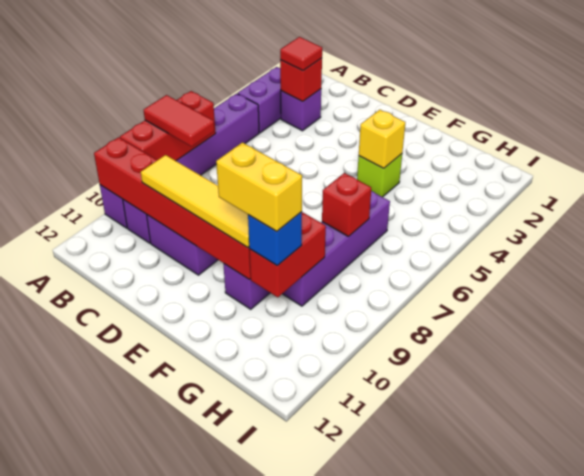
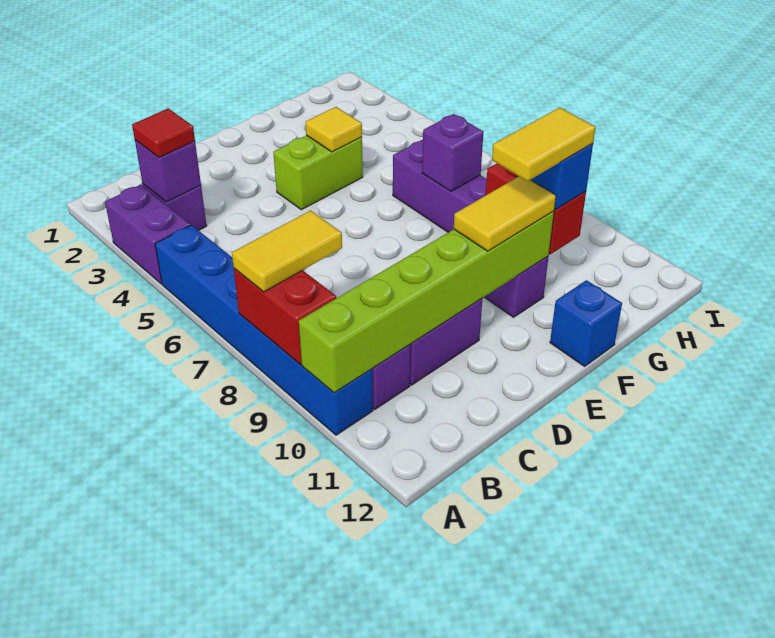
purple brick A5:A10 level 1 -> blue brick A5:A10 level 1
red brick A7:A9 level 2 -> red brick A8:A9 level 2
red tile A8:B8 level 3 -> yellow tile A8:B8 level 3
red brick A10:F10 level 2 -> lime brick A10:F10 level 2
red brick B3 level 2 -> purple brick B3 level 2
yellow tile C10:F10 level 3 -> yellow tile E10:F10 level 3
lime brick F4 level 1 -> lime brick E4:F4 level 1
yellow brick F4 level 2 -> yellow tile F4 level 2
yellow brick F10:G10 level 4 -> yellow tile F10:G10 level 4
none -> blue brick F12 level 1
red brick G7 level 2 -> purple brick G7 level 2

